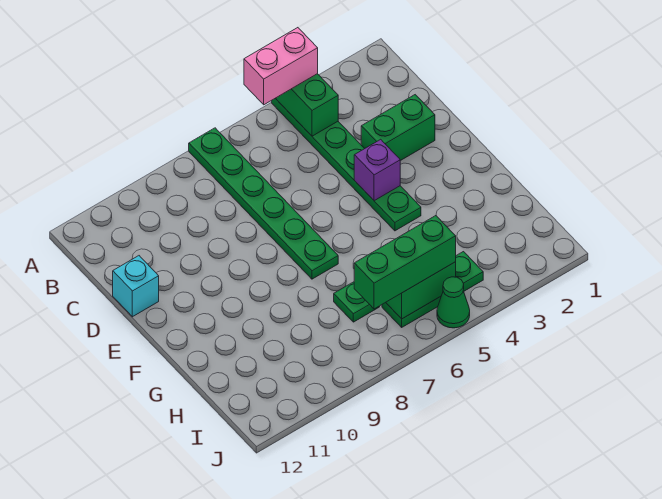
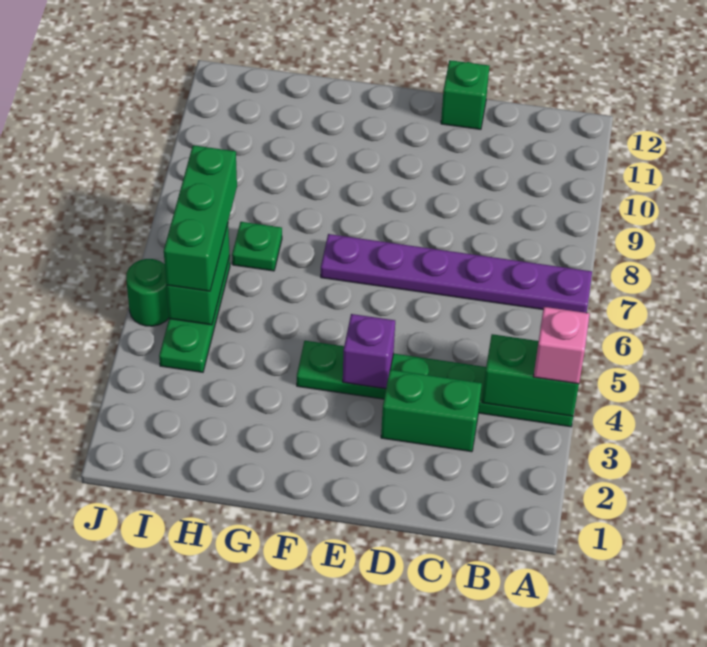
pink brick A4:A5 level 3 -> pink brick A4 level 3
green plate A7:F7 level 1 -> purple plate A7:F7 level 1
green brick D2:D3 level 1 -> green brick C3:D3 level 1
cyan brick D12 level 1 -> green brick D12 level 1
green cone J5 level 1 -> green round brick J5 level 1

